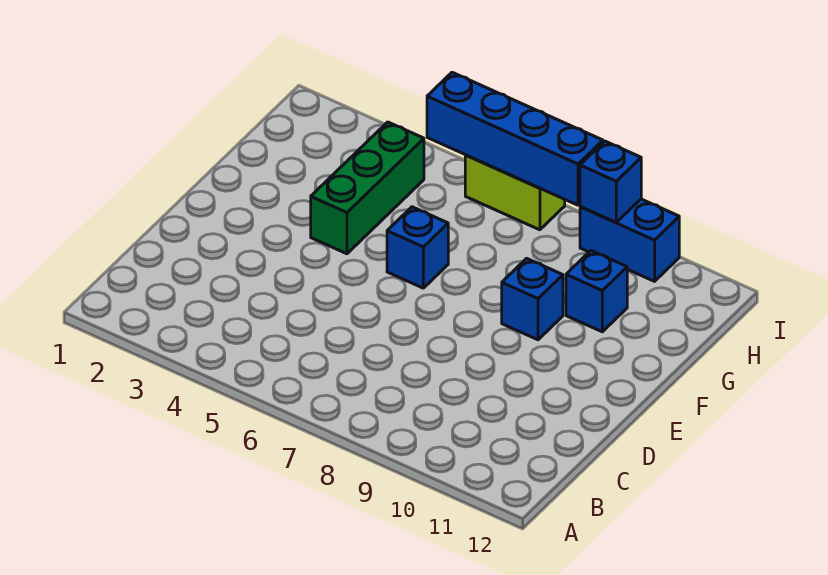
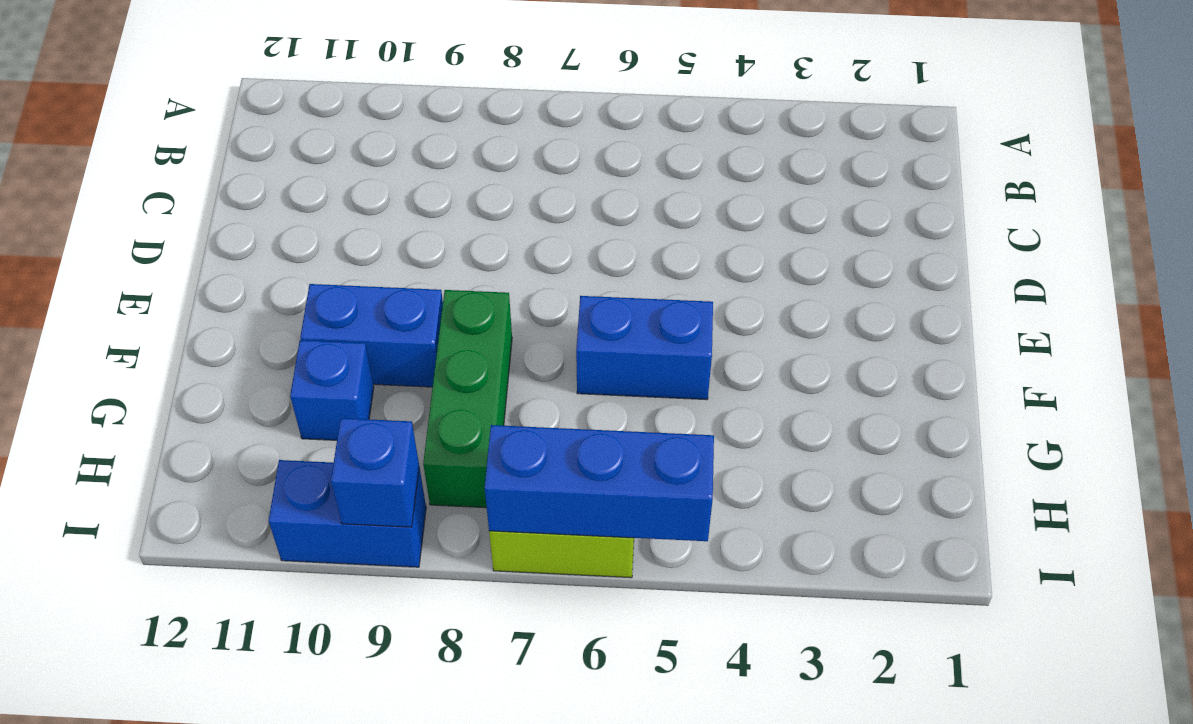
green brick F4:H4 level 1 -> green brick F8:H8 level 1
blue brick F6 level 1 -> blue brick F5:F6 level 1
blue brick F9 level 1 -> blue brick F9:F10 level 1
blue brick I5:I8 level 2 -> blue brick I5:I7 level 2

